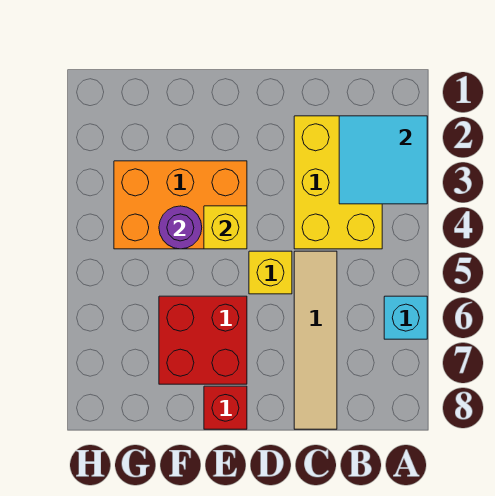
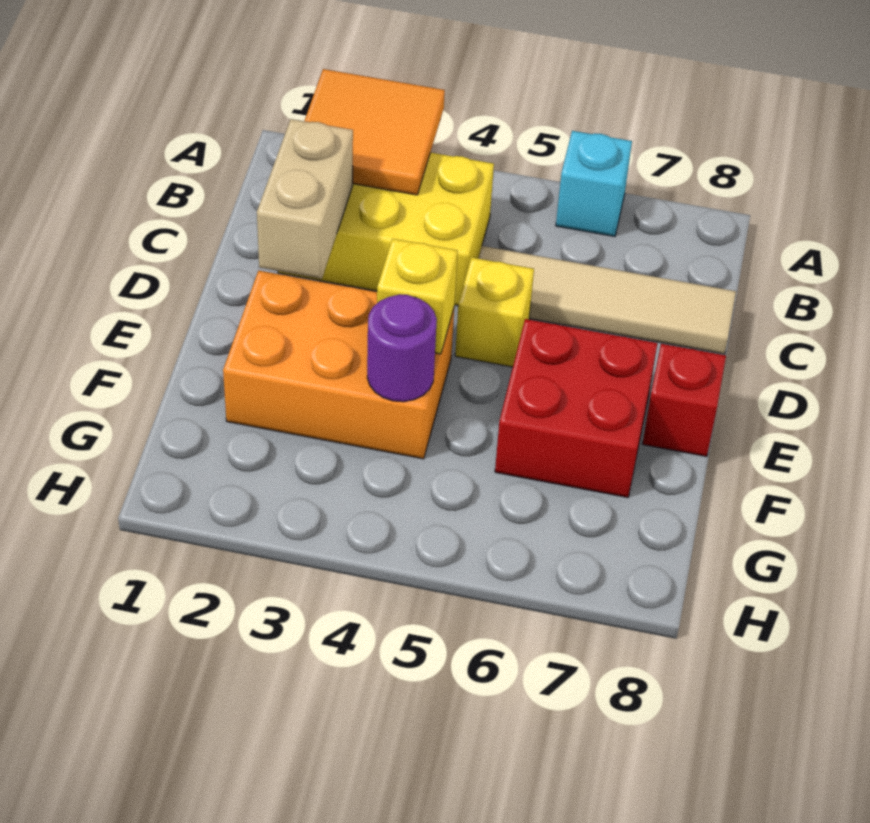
cyan tile A2:B3 level 2 -> orange tile A2:B3 level 2
none -> tan brick C2:D2 level 2
orange brick E3:G4 level 1 -> orange brick E2:F4 level 1

